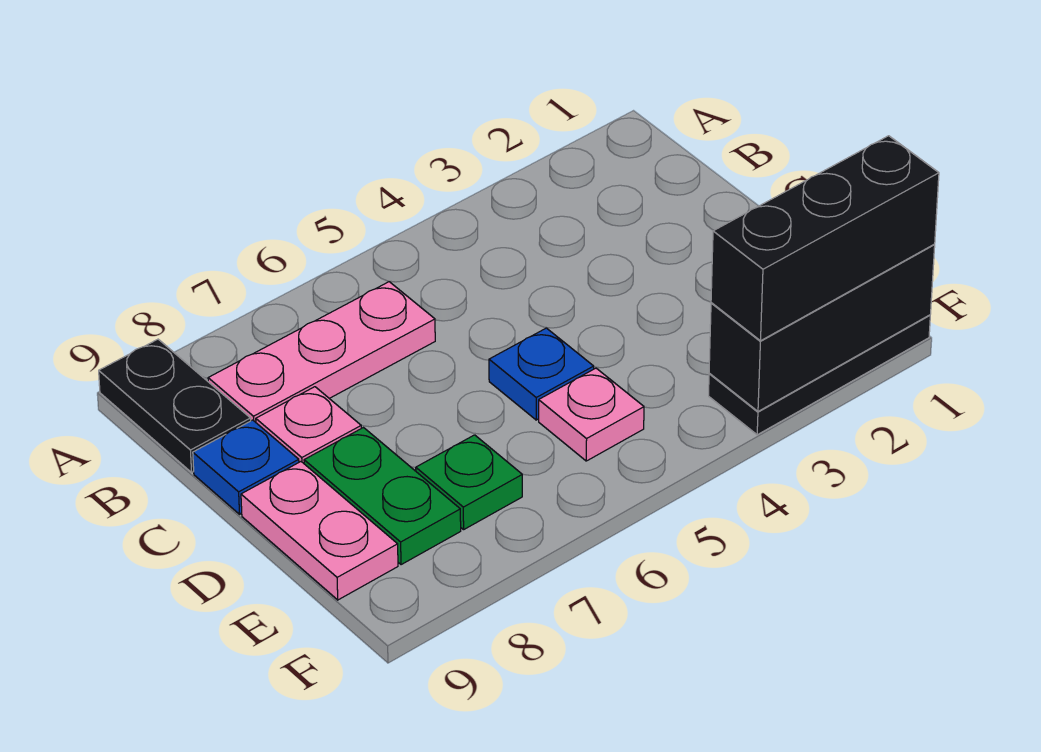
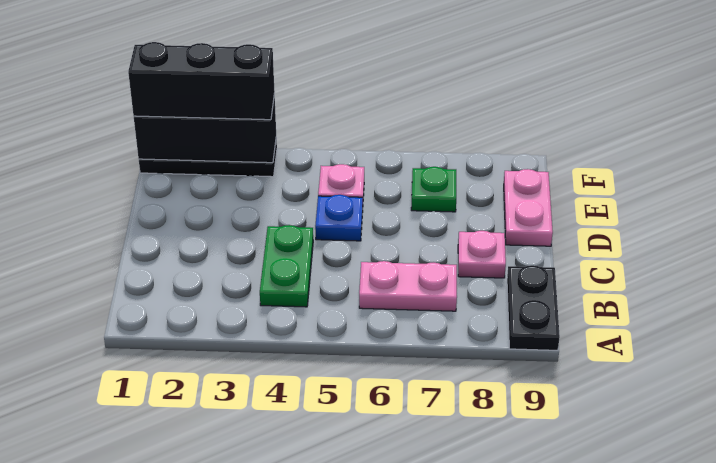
pink plate B6:B8 level 1 -> pink plate B6:B7 level 1
blue plate C9 level 1 -> none
green plate D8:E8 level 1 -> green plate B4:C4 level 1

